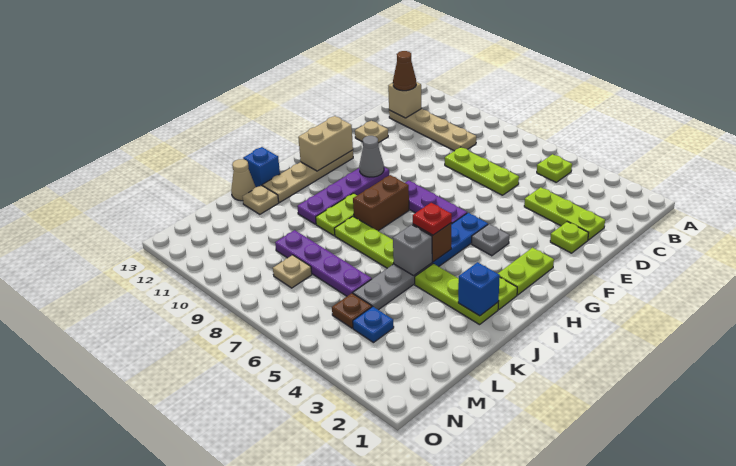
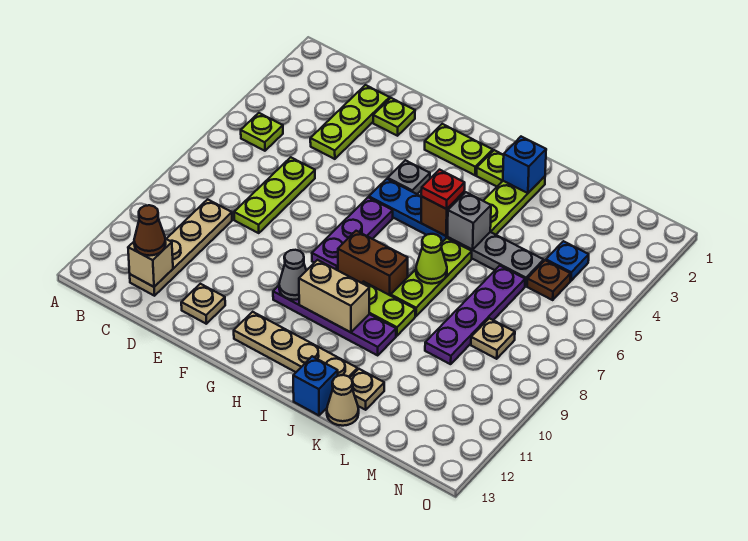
tan brick G12:H12 level 2 -> tan brick H10:I10 level 2
none -> lime cone J7 level 2

